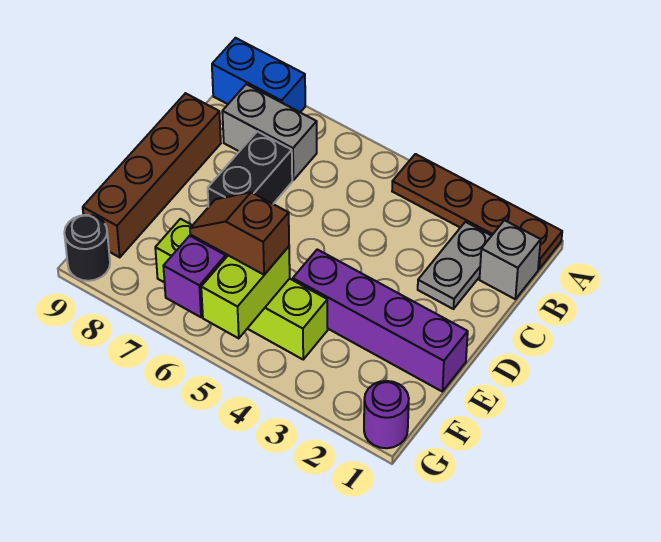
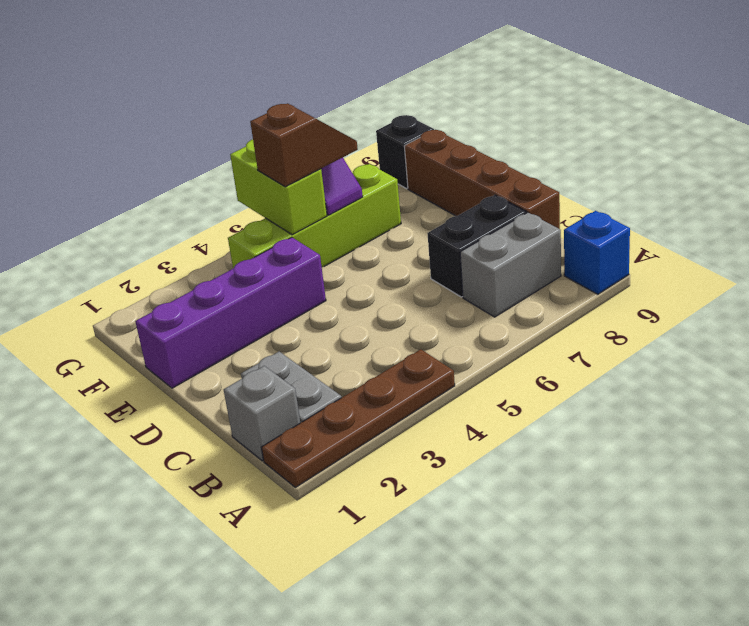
blue brick A8:A9 level 1 -> blue brick A9 level 1
black brick C7:D7 level 1 -> black brick C7:C8 level 1
purple round brick G1 level 1 -> none
black round brick G9 level 1 -> black brick G9 level 1

